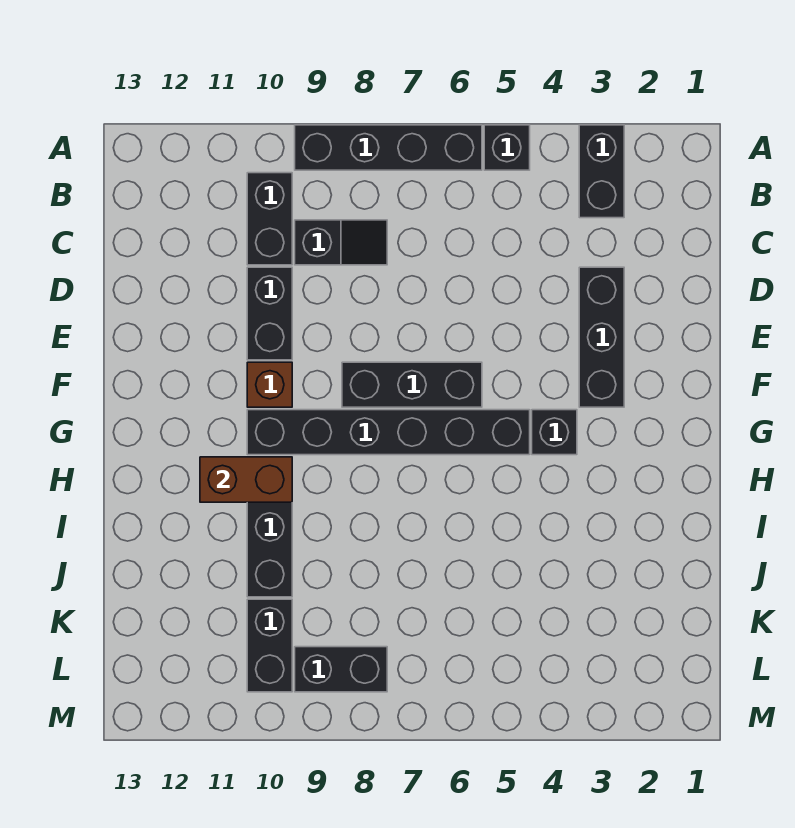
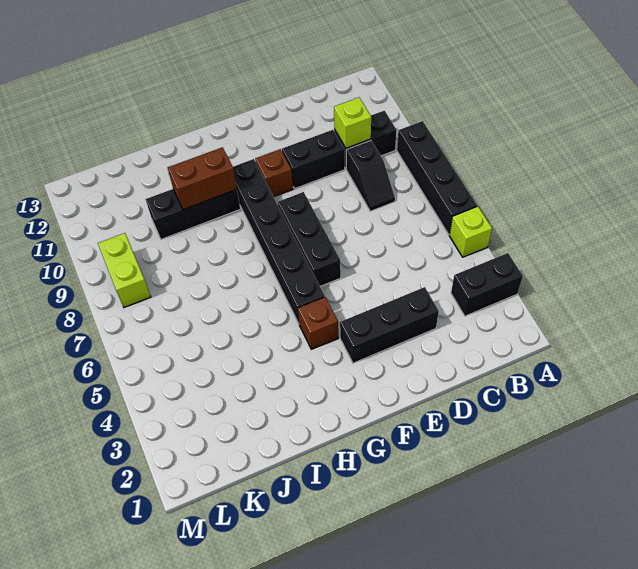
black brick A5 level 1 -> lime brick A5 level 1
none -> lime brick C10 level 2
black brick G4 level 1 -> brown brick G4 level 1
brown brick H10:H11 level 2 -> brown brick H10:I10 level 2
black brick K10:L10 level 1 -> none
black brick L8:L9 level 1 -> lime brick L8:L9 level 1

